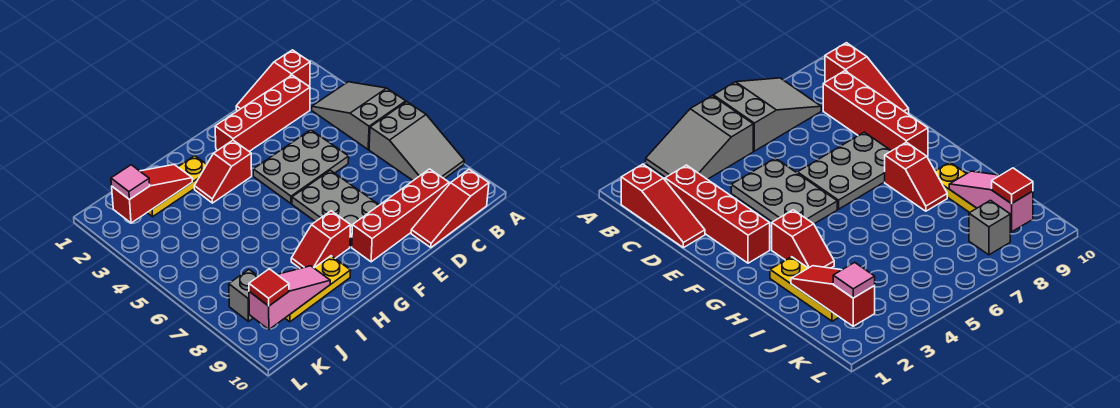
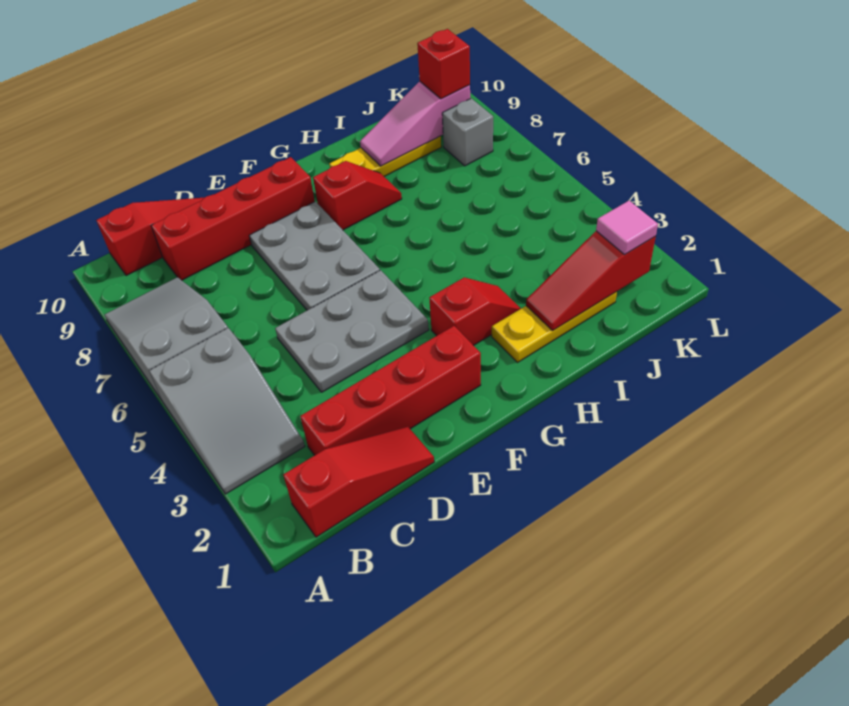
red tile K9 level 3 -> red brick K9 level 3

